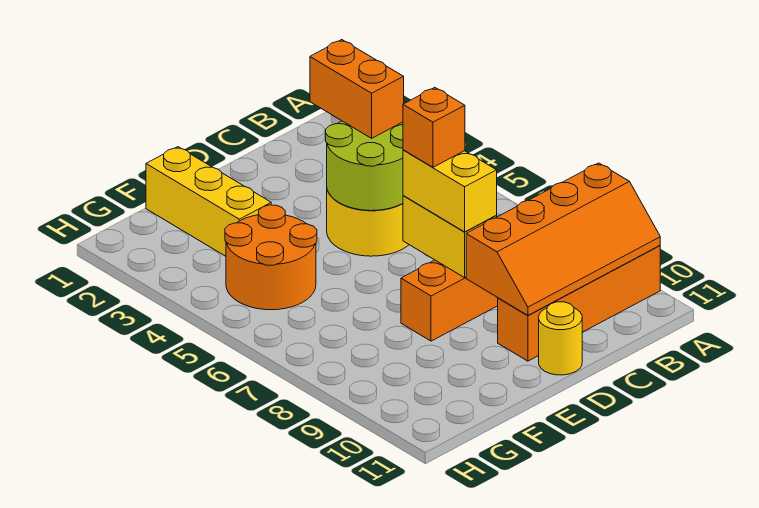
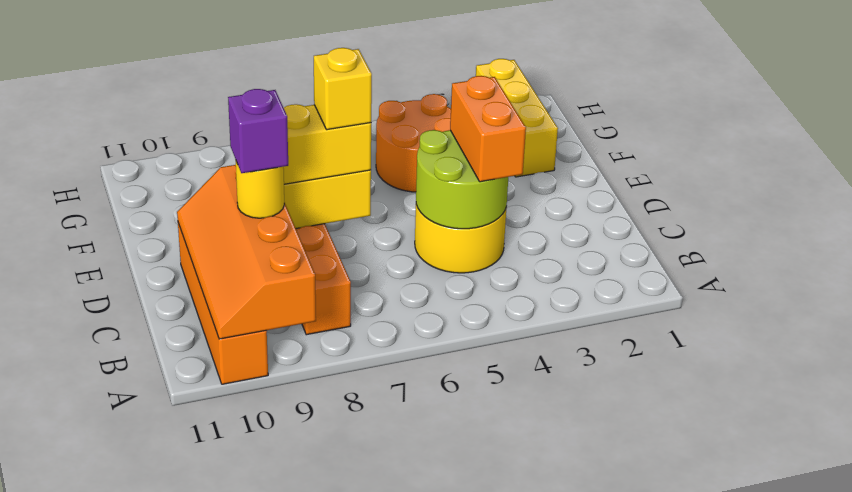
orange brick C3:C4 level 3 -> orange brick C4:D4 level 3
none -> purple brick C9 level 4
orange brick D7 level 4 -> yellow brick D7 level 4
yellow round brick D11 level 1 -> yellow round brick C9 level 3
yellow brick F1:F3 level 1 -> yellow brick F2:H2 level 1

